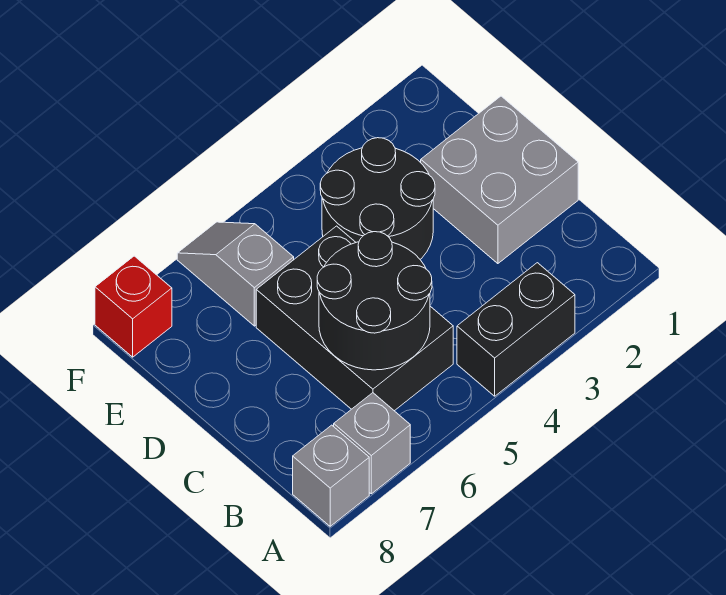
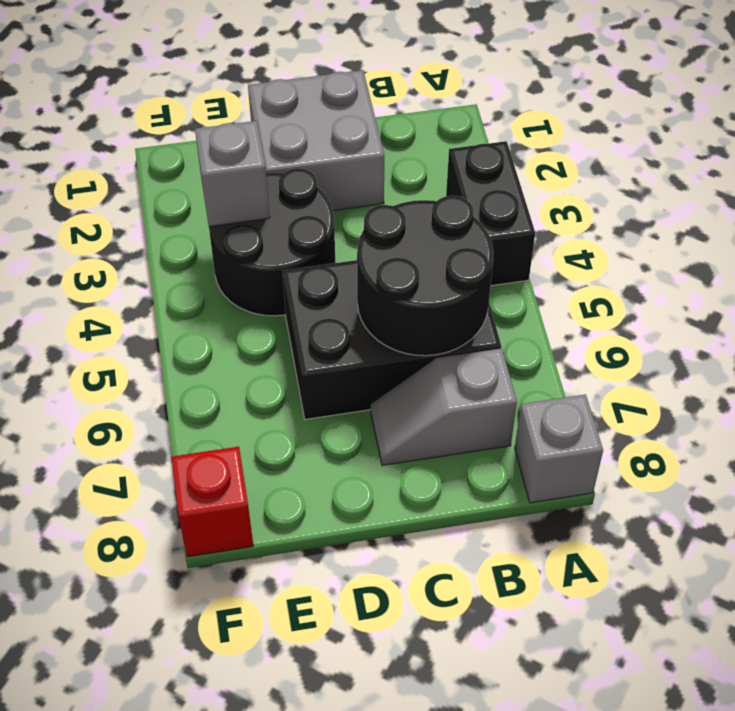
grey brick A7 level 1 -> grey brick E3 level 2
grey slope E6:F6 level 1 top E -> grey slope B7:C7 level 1 top B

